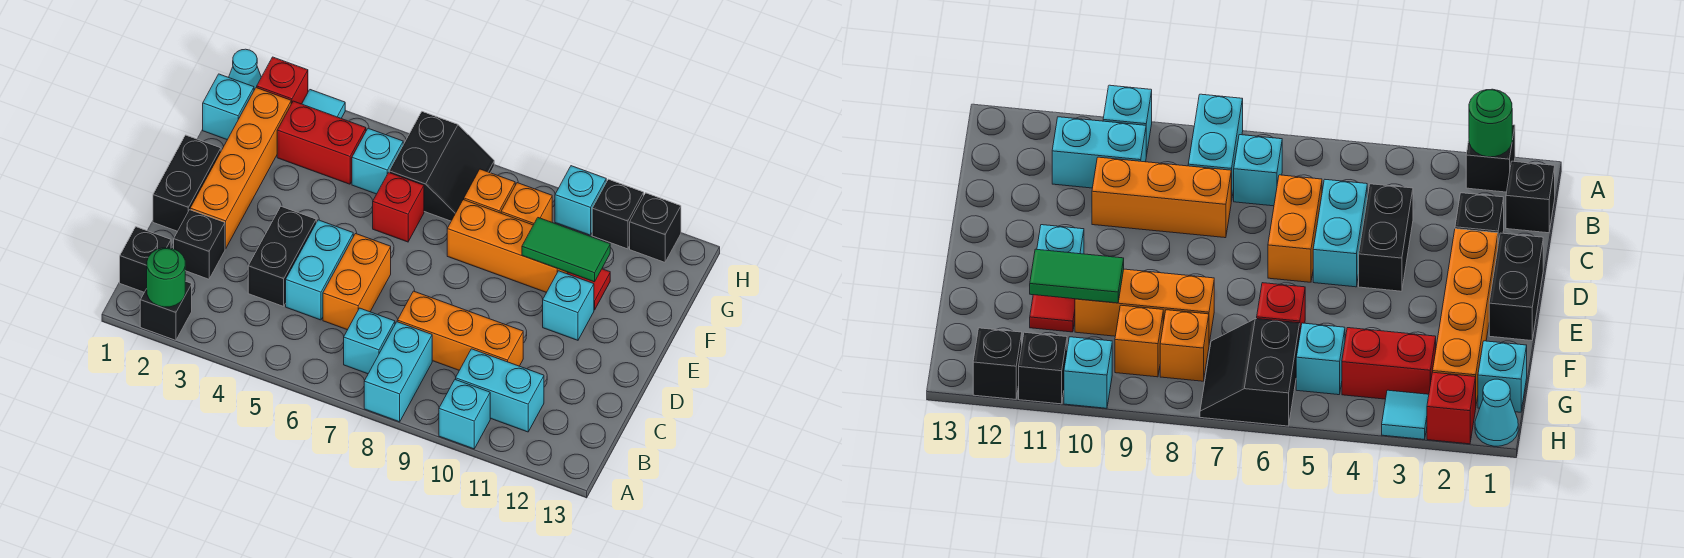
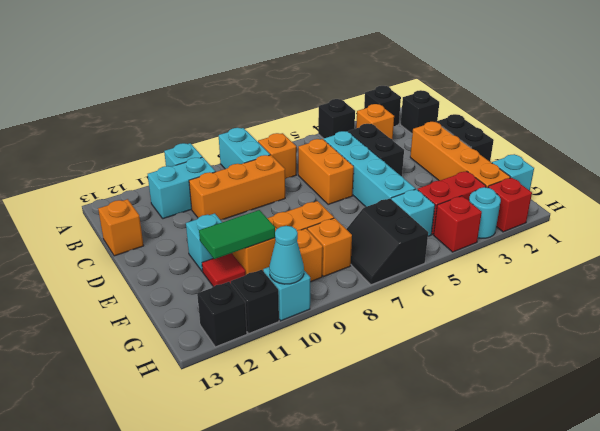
green round brick A2 level 2 -> none
none -> orange brick B3 level 1
cyan brick B7 level 1 -> orange brick B7 level 1
black brick C2 level 1 -> black brick A4 level 1
cyan brick C5:D5 level 1 -> cyan brick C5:F5 level 1
none -> orange brick C13 level 1
red brick F6 level 1 -> red brick H4 level 1
cyan cone H1 level 1 -> cyan cone H10 level 2
cyan tile H3 level 1 -> cyan round brick H3 level 1

